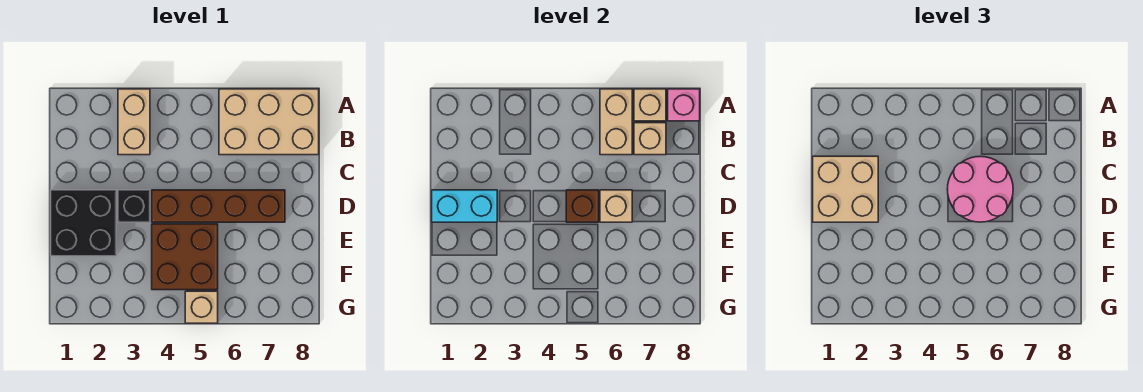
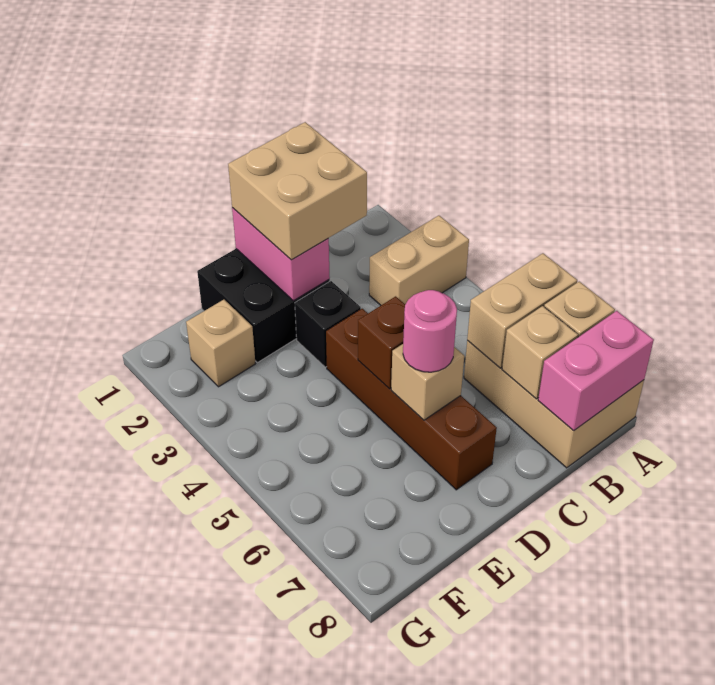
pink brick A8 level 2 -> pink brick A8:B8 level 2
pink round brick C5:D6 level 3 -> pink round brick D6 level 3
cyan brick D1:D2 level 2 -> pink brick D1:D2 level 2
brown brick E4:F5 level 1 -> none
tan brick G5 level 1 -> tan brick F2 level 1

